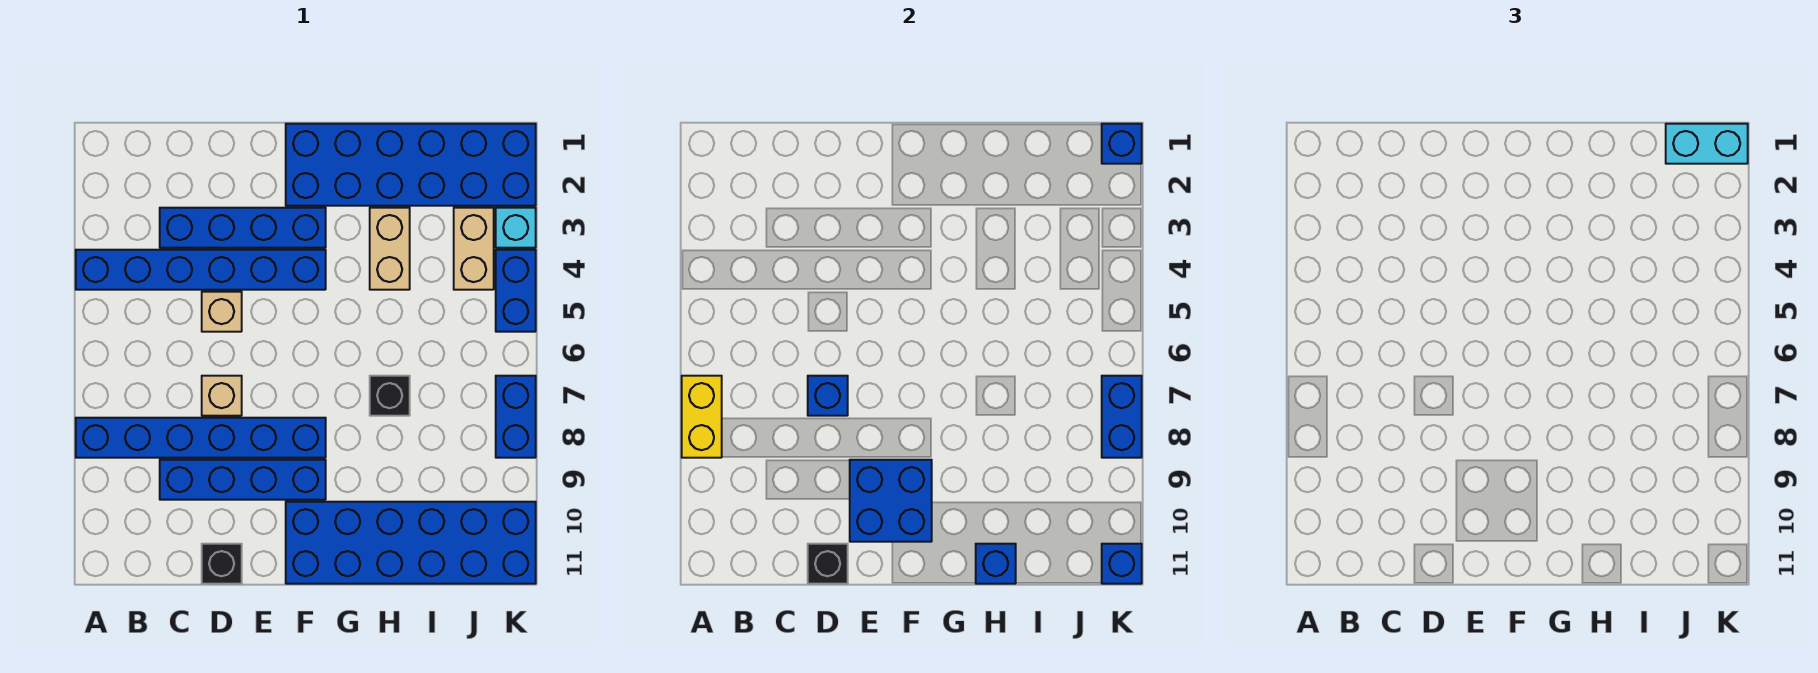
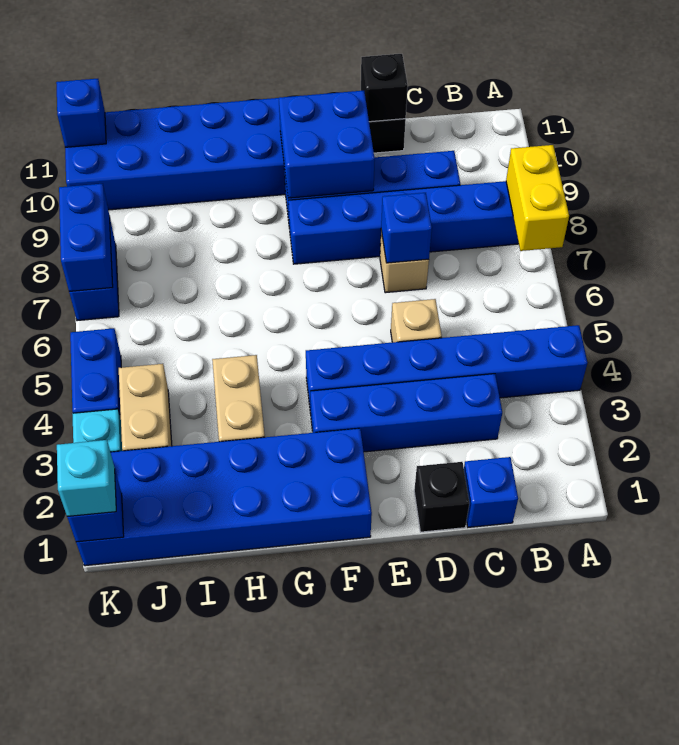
black brick H7 level 1 -> black brick D1 level 1
blue brick H11 level 2 -> blue brick C1 level 1
cyan brick J1:K1 level 3 -> cyan brick K1 level 3

